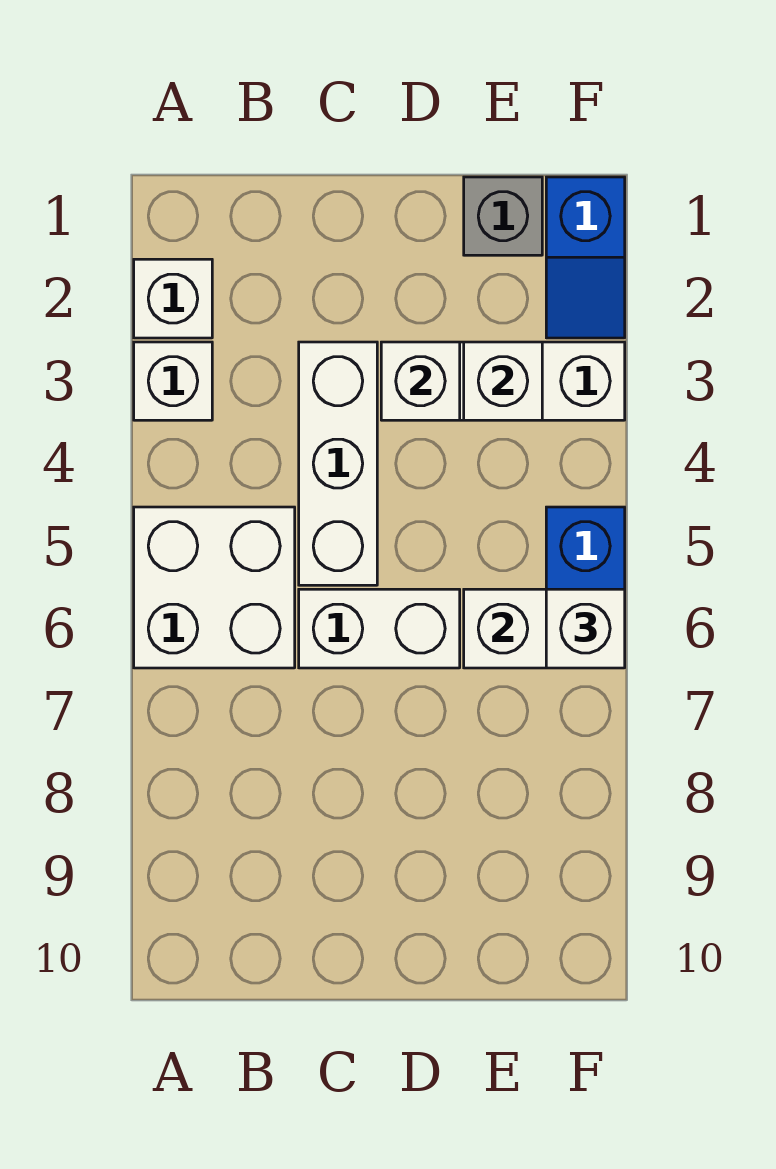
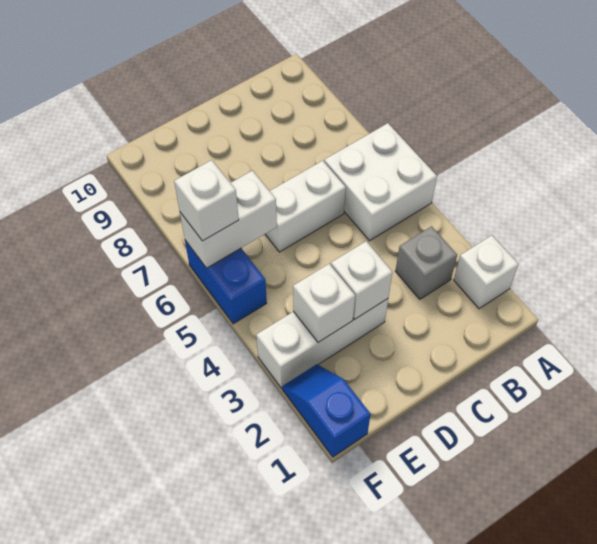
white brick A3 level 1 -> none
white brick C3:C5 level 1 -> none
grey brick E1 level 1 -> grey brick B3 level 1

